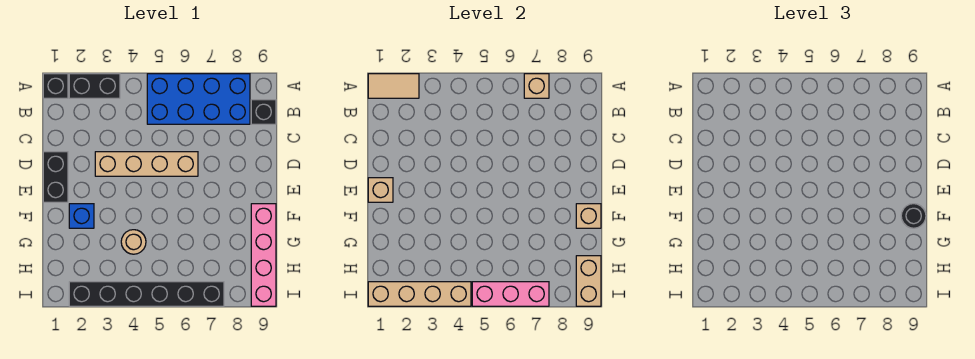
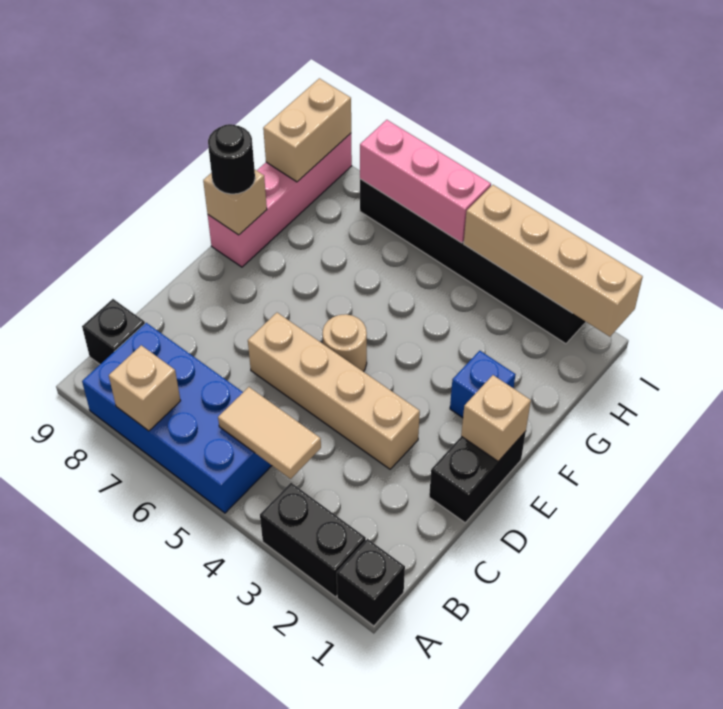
tan tile A1:A2 level 2 -> tan tile B4:B5 level 2
tan round brick G4 level 1 -> tan round brick E5 level 1

